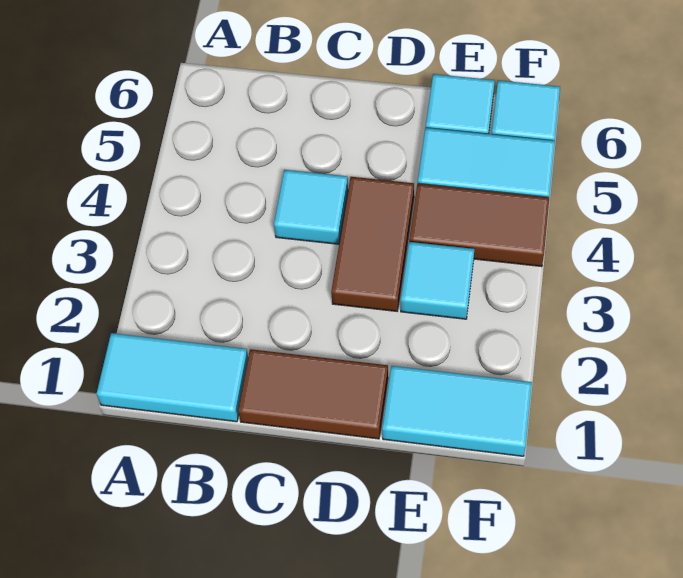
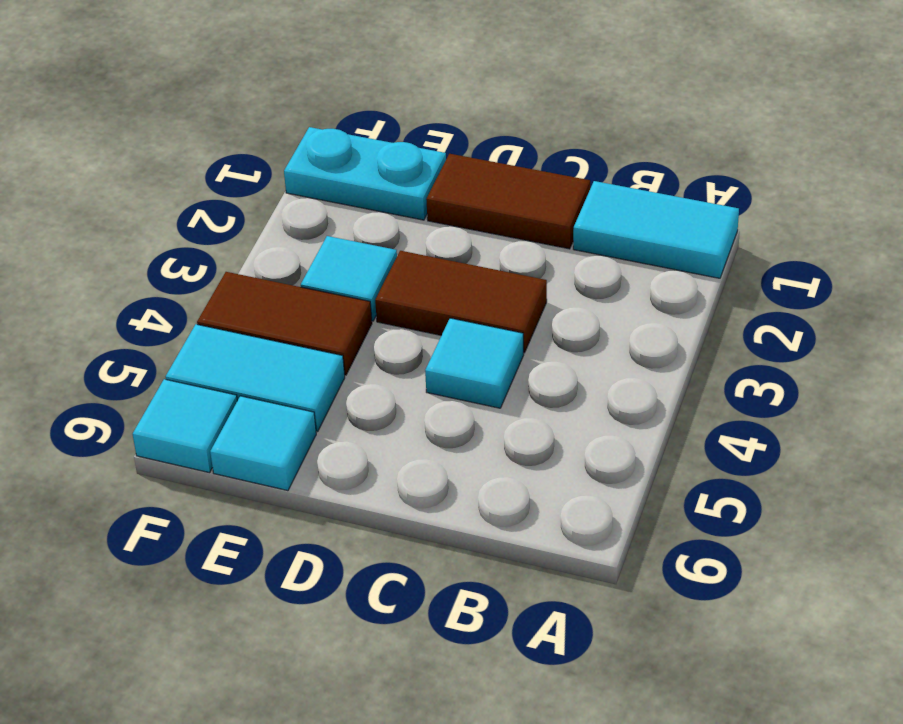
brown tile D3:D4 level 1 -> brown tile C3:D3 level 1
cyan tile E1:F1 level 1 -> cyan plate E1:F1 level 1

